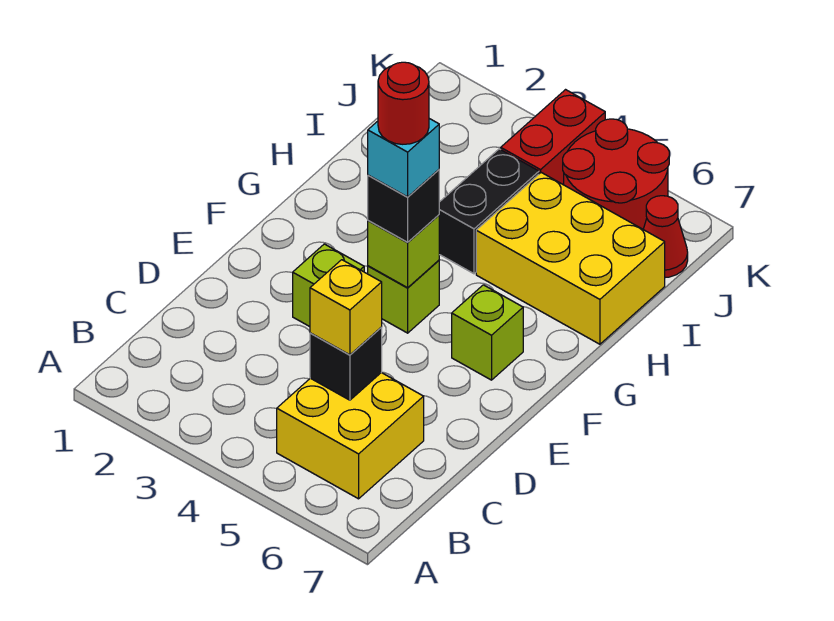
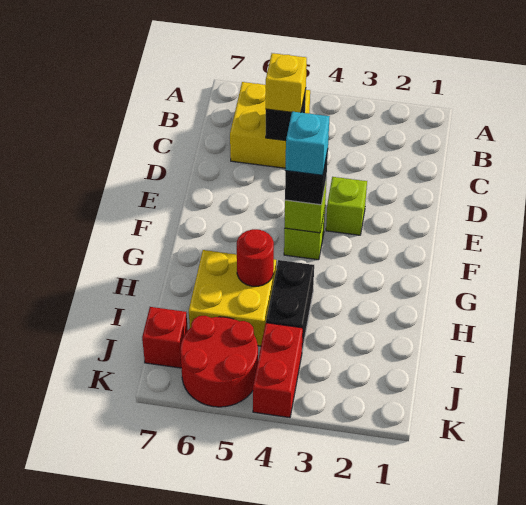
red round brick F4 level 5 -> red round brick H5 level 2
lime brick F6 level 1 -> none
yellow brick H5:I7 level 1 -> yellow brick H5:I6 level 1
red cone J7 level 1 -> red brick J7 level 1

